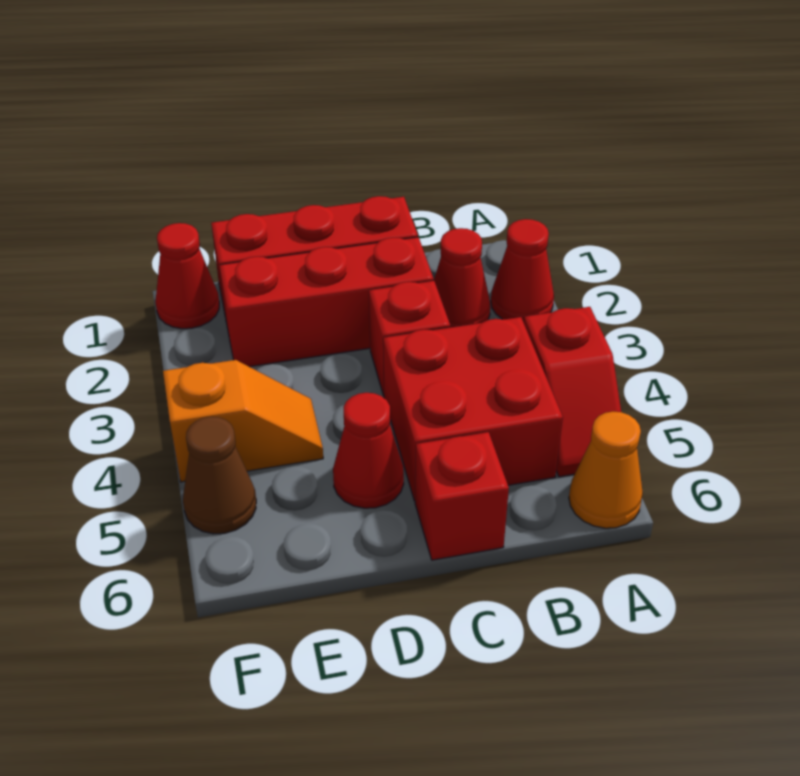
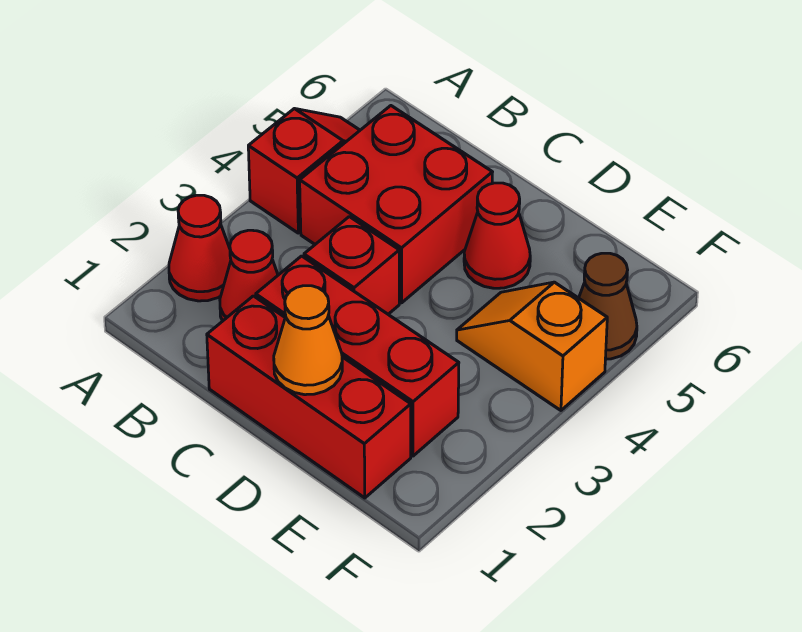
orange cone A6 level 1 -> orange cone D1 level 2
red brick C6 level 1 -> none
red cone F1 level 1 -> none

